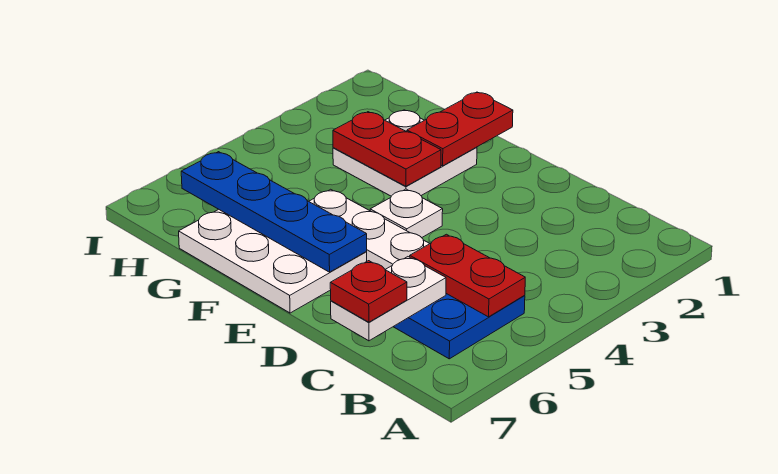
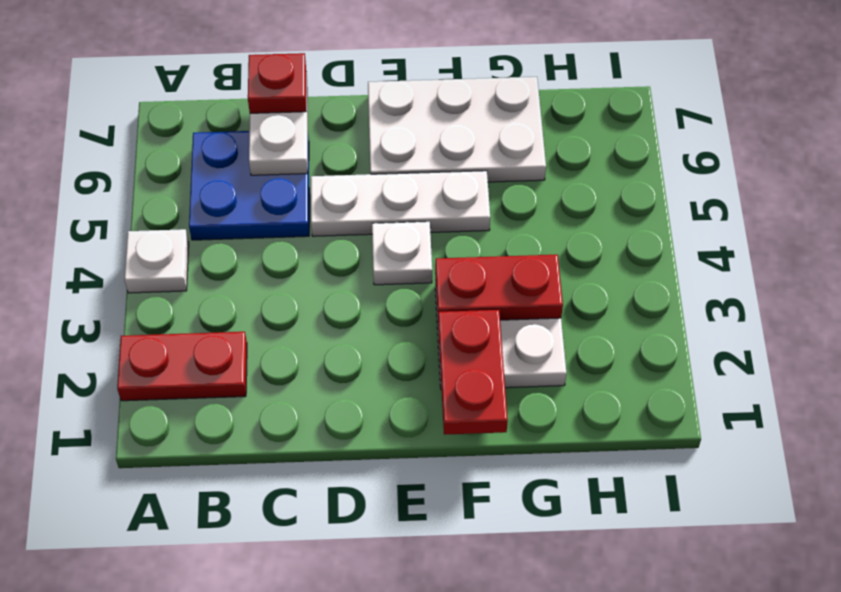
none -> white plate A4 level 1
red plate B5:C5 level 2 -> red plate A2:B2 level 1
blue plate E6:H6 level 2 -> none

